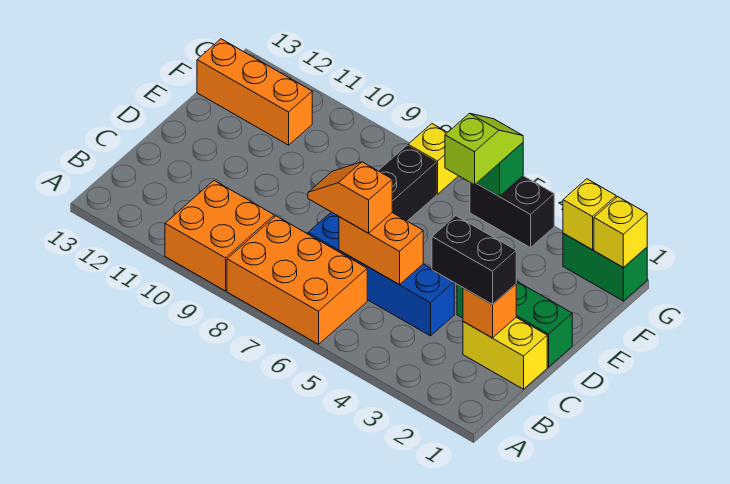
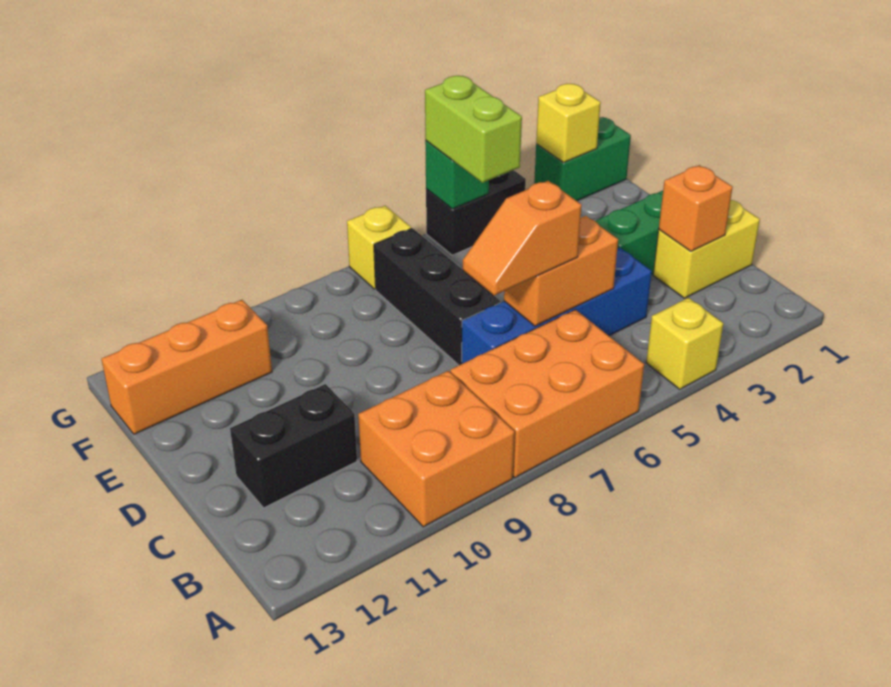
black brick C2:C3 level 3 -> black brick C11:C12 level 1
lime slope F5:G5 level 3 top F -> lime brick F5:G5 level 3
yellow brick G1 level 2 -> yellow brick A4 level 1

